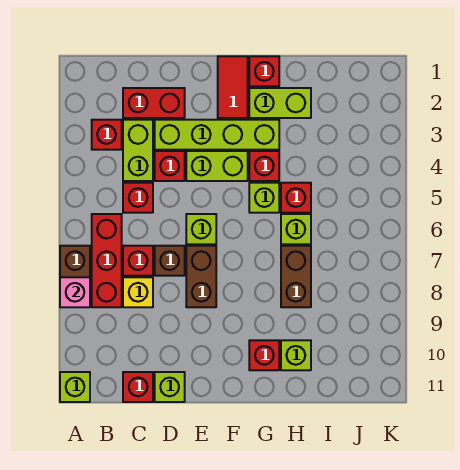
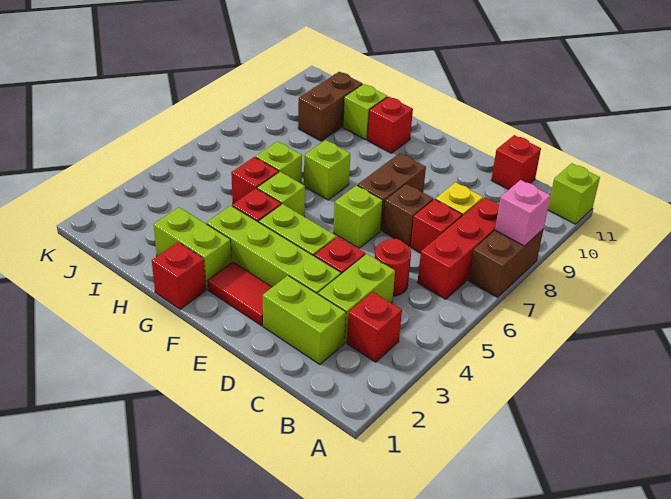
red brick C2:D2 level 1 -> lime brick C2:D2 level 1
red brick C5 level 1 -> red round brick C5 level 1
lime brick D11 level 1 -> lime brick G7 level 1
red tile F1:F2 level 1 -> red tile E2:F2 level 1
brown brick H7:H8 level 1 -> brown brick I9:I10 level 1

